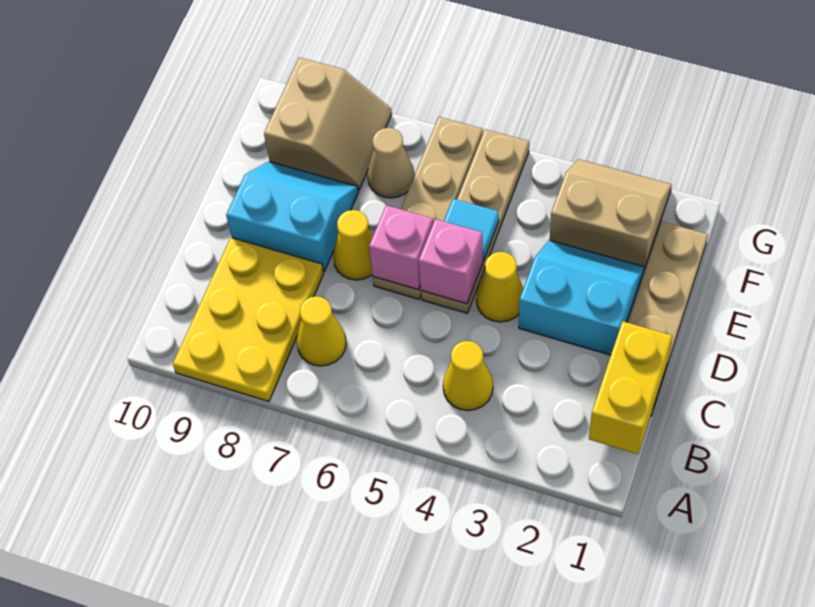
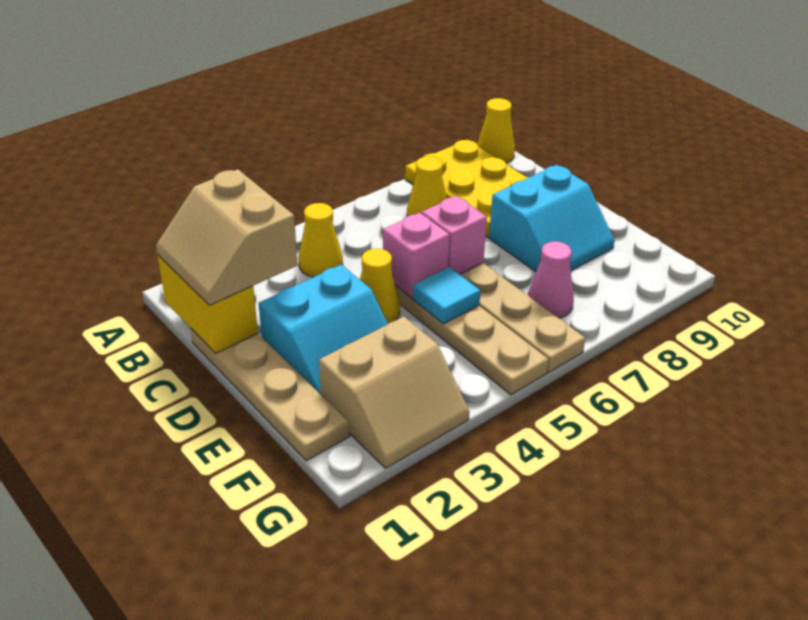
yellow cone D7 level 1 -> yellow cone A10 level 1
tan cone F7 level 1 -> pink cone F7 level 1
tan slope F8:G9 level 1 top 9 -> tan slope B1:C2 level 3 top 2

